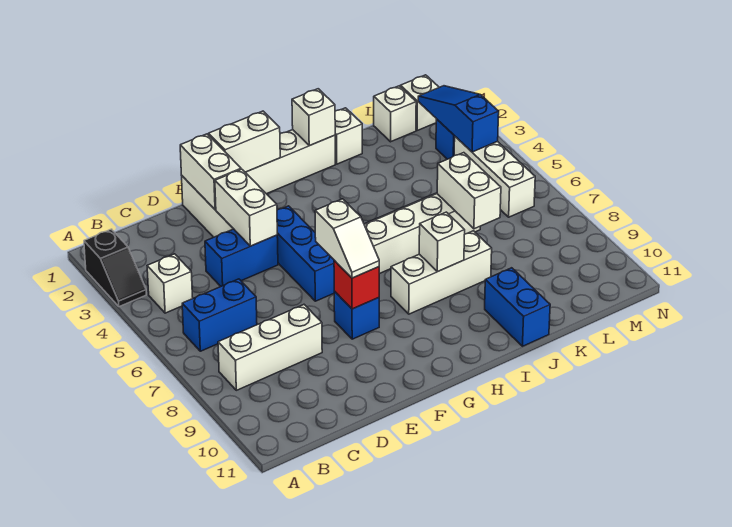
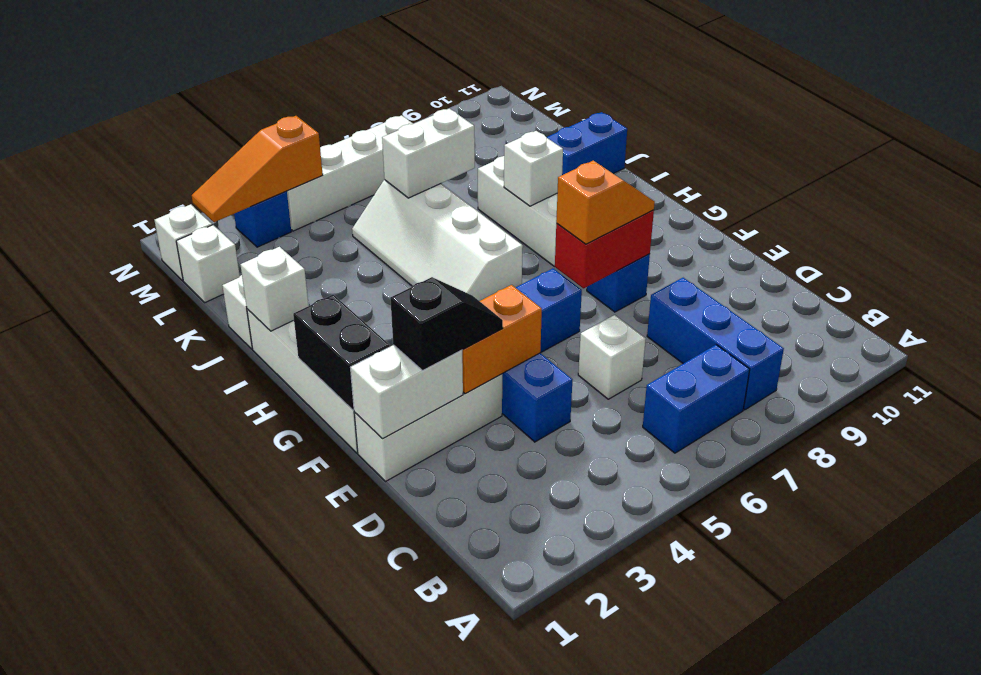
black slope A2:A3 level 1 top 2 -> black slope E2:E3 level 3 top 2
white brick B4 level 1 -> white brick D6 level 1
blue brick B6:C6 level 1 -> blue brick B6:B7 level 1
white brick B8:D8 level 1 -> blue brick B8:D8 level 1
white brick E3:E4 level 2 -> orange brick E3:E4 level 2
white brick F1:G1 level 2 -> black brick F1:G1 level 2
white slope F7:F8 level 3 top 7 -> orange slope F7:F8 level 3 top 7
red brick F8 level 2 -> red brick F7:F8 level 2
blue slope M2:M4 level 2 top 4 -> orange slope M2:M4 level 2 top 4
white brick M4:M6 level 1 -> white brick M4:M7 level 1

